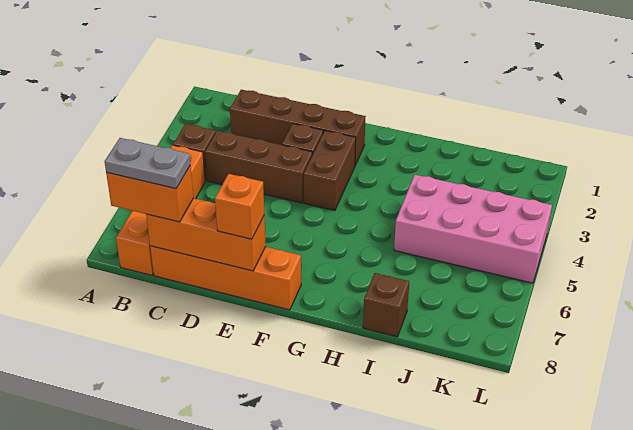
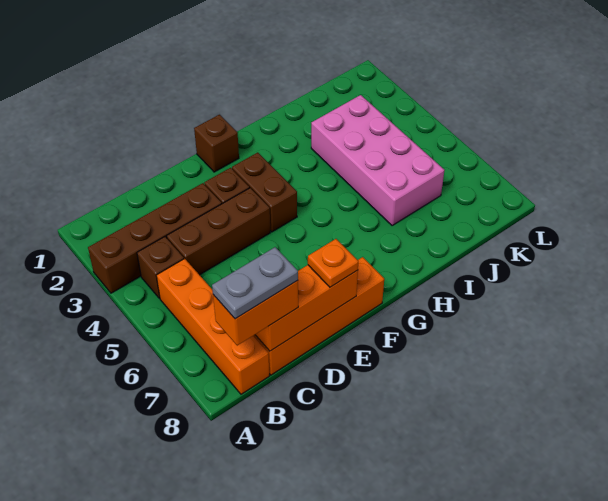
brown brick C2:F2 level 1 -> brown brick A3:D3 level 1
orange brick E8 level 3 -> orange plate E8 level 3
pink brick I4:L5 level 1 -> pink brick I3:J6 level 1
brown brick I8 level 1 -> brown brick F1 level 1

